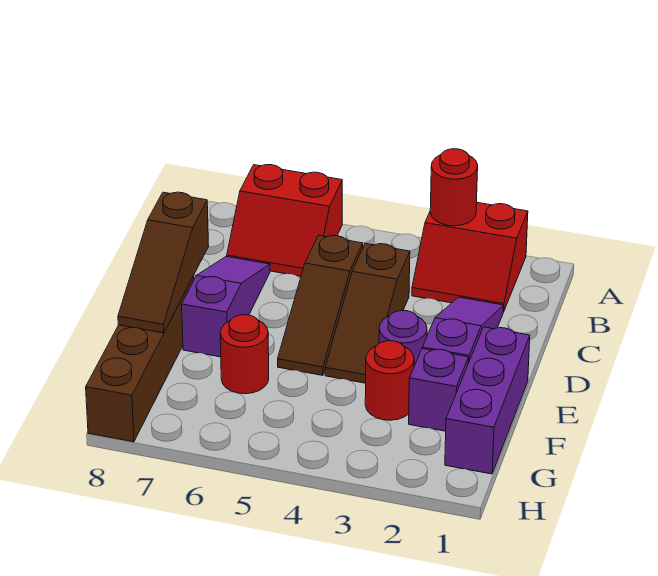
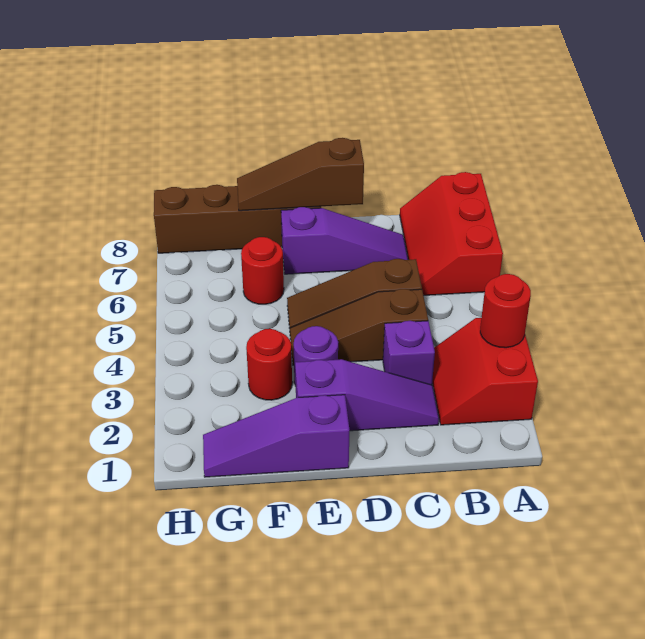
red slope A6:B7 level 1 top A -> red slope A6:B8 level 1 top A
purple brick E1:G1 level 1 -> purple slope E1:G1 level 1 top E
purple brick F2 level 1 -> purple brick C3 level 1

